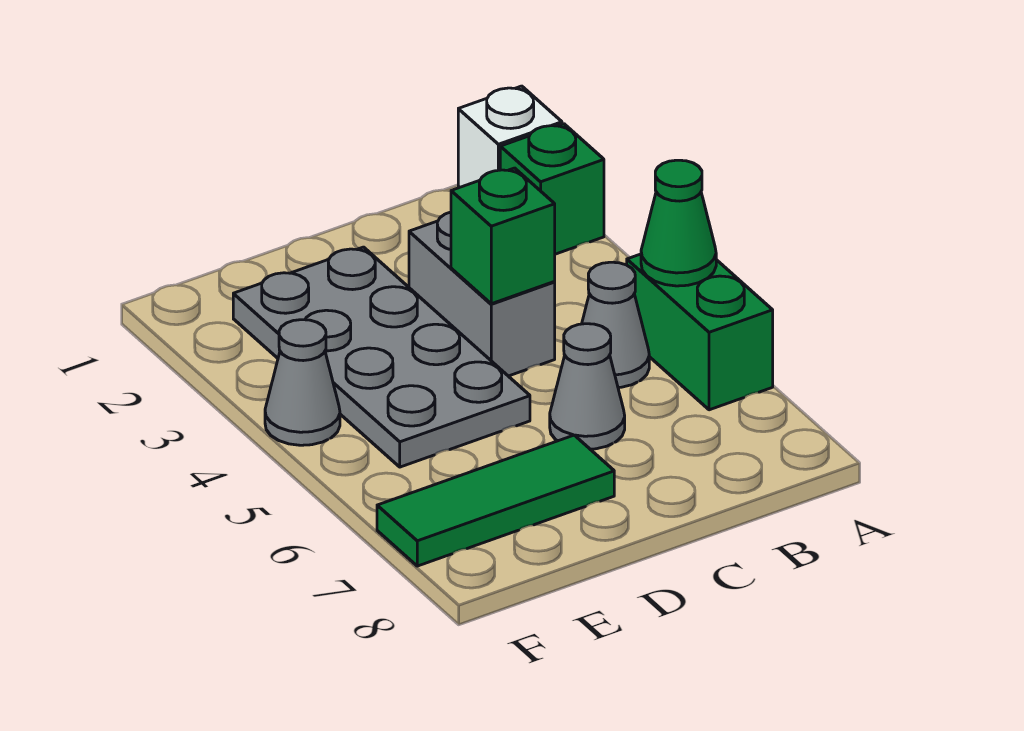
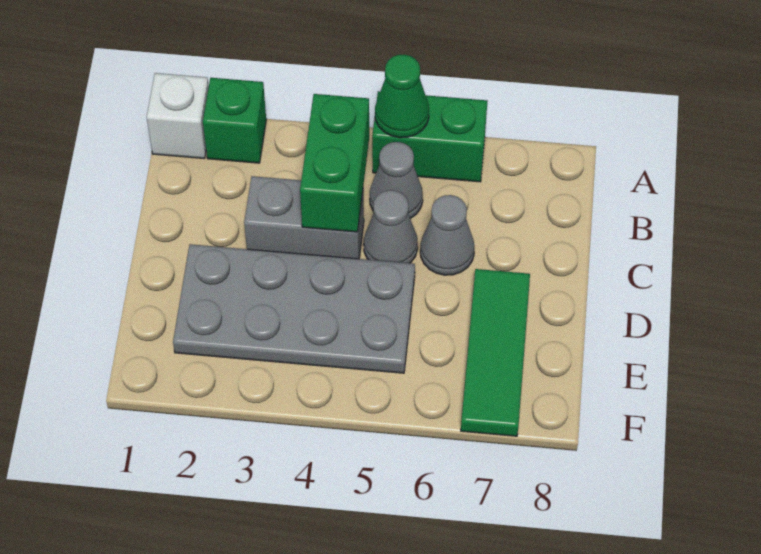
green brick C4 level 2 -> green brick B4:C4 level 2
grey cone F4 level 1 -> grey cone C5 level 1

